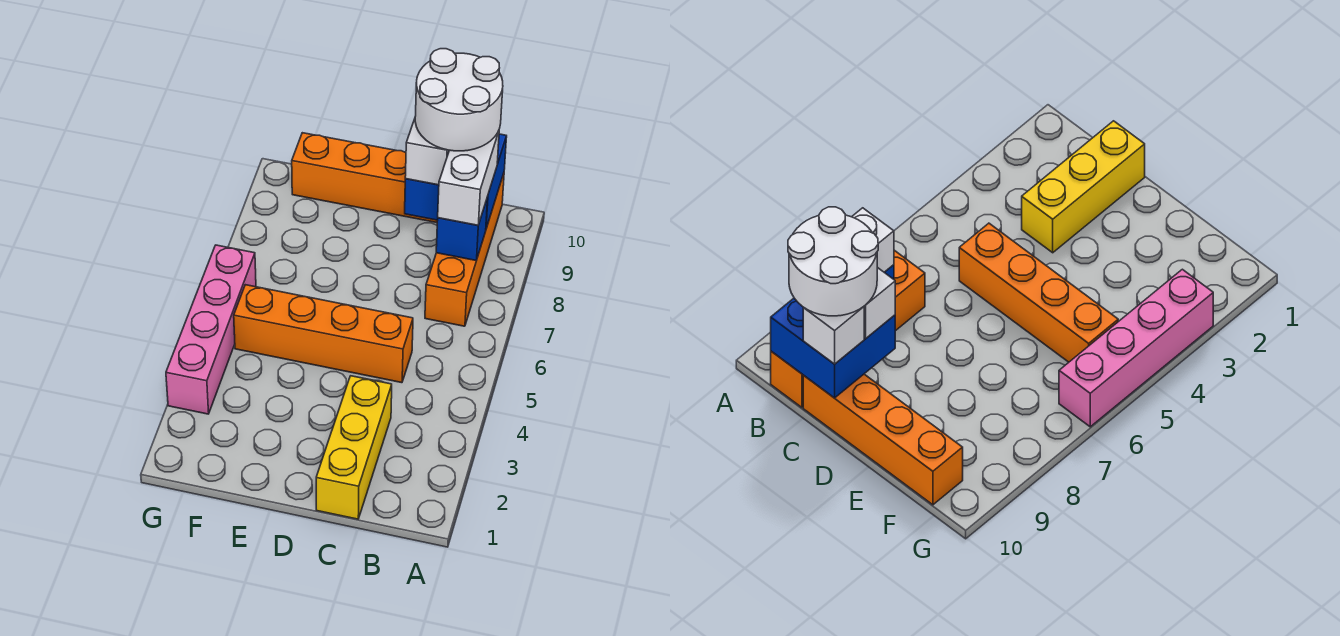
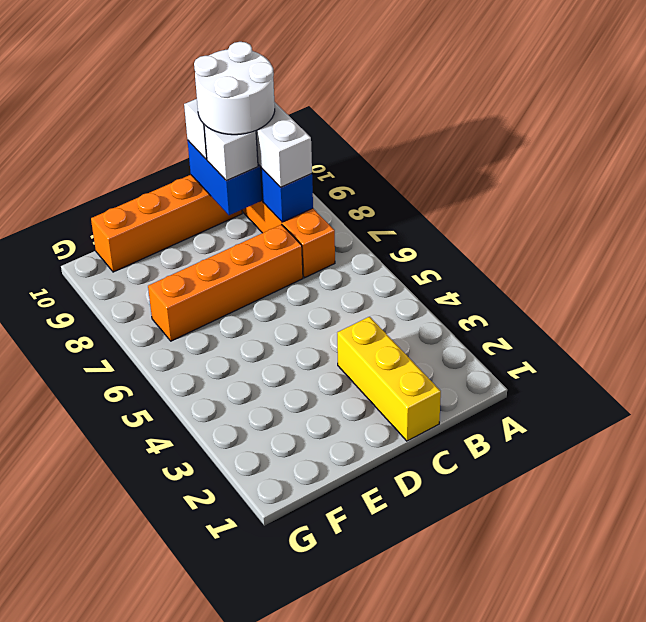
orange brick C5:F5 level 1 -> orange brick C7:F7 level 1
pink brick G3:G6 level 1 -> none

